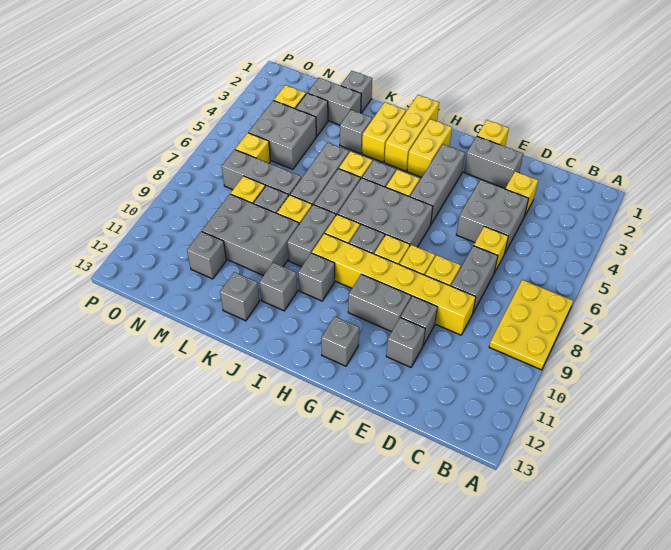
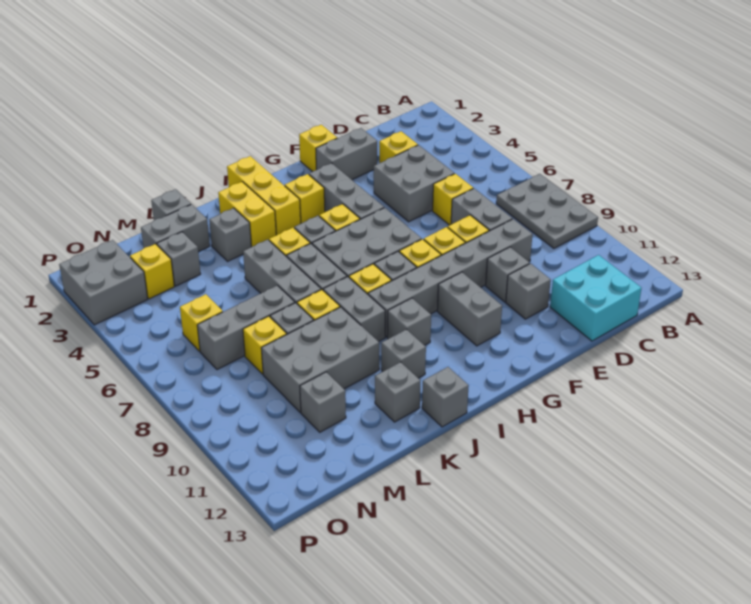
yellow plate A7:B9 level 1 -> grey plate A7:B9 level 1
none -> cyan brick C12:D13 level 1
yellow brick D9:I9 level 1 -> grey brick D9:I9 level 1
grey brick F10:G10 level 1 -> grey brick G10:G11 level 1
grey brick G12 level 1 -> grey brick J13 level 1
yellow brick H2:H3 level 1 -> yellow brick H3 level 1
grey brick M4:N5 level 1 -> grey brick O2:P3 level 1

